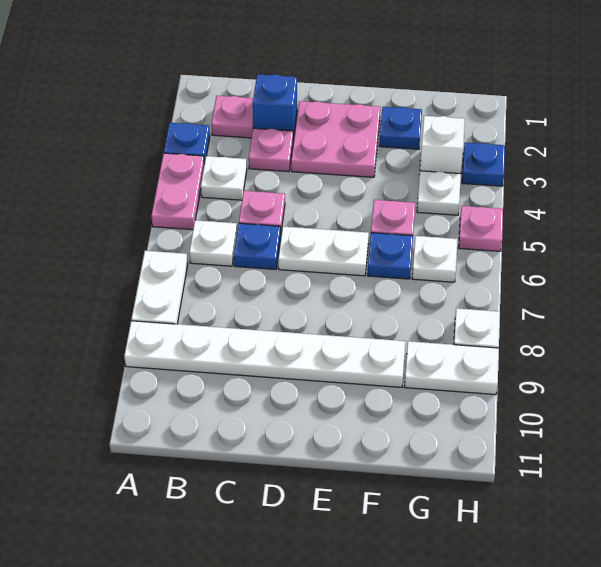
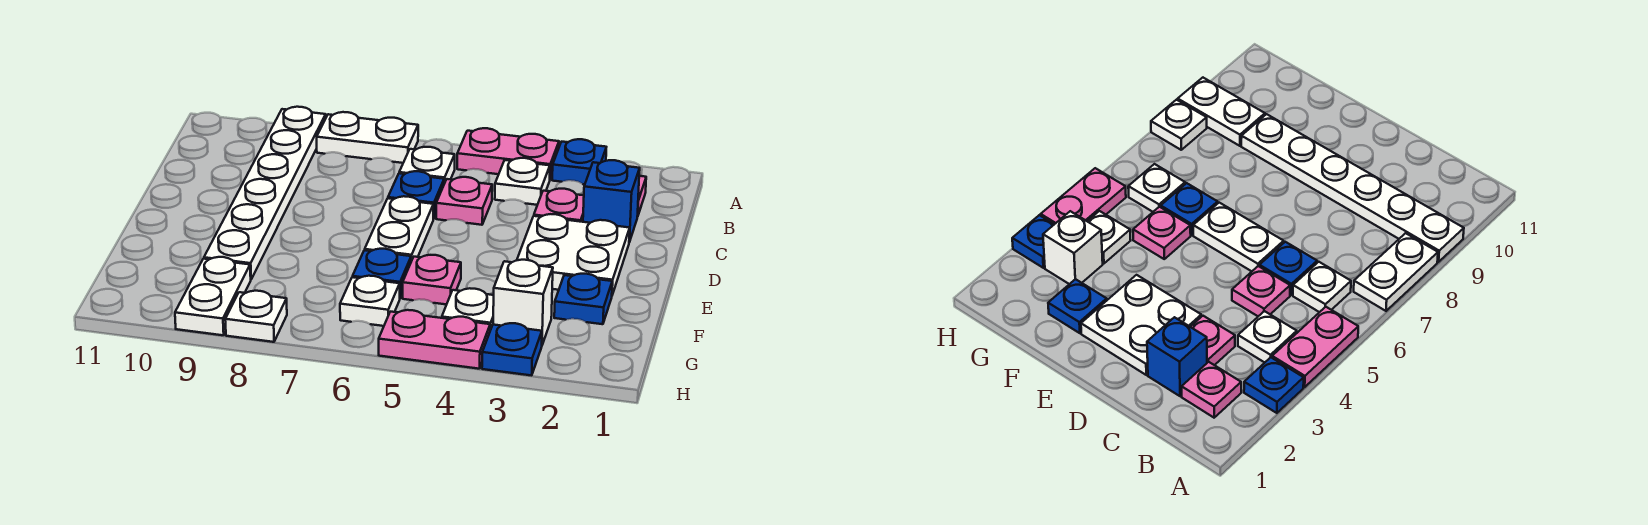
pink plate D2:E3 level 1 -> white plate D2:E3 level 1
pink plate H5 level 1 -> pink plate H4:H5 level 1

